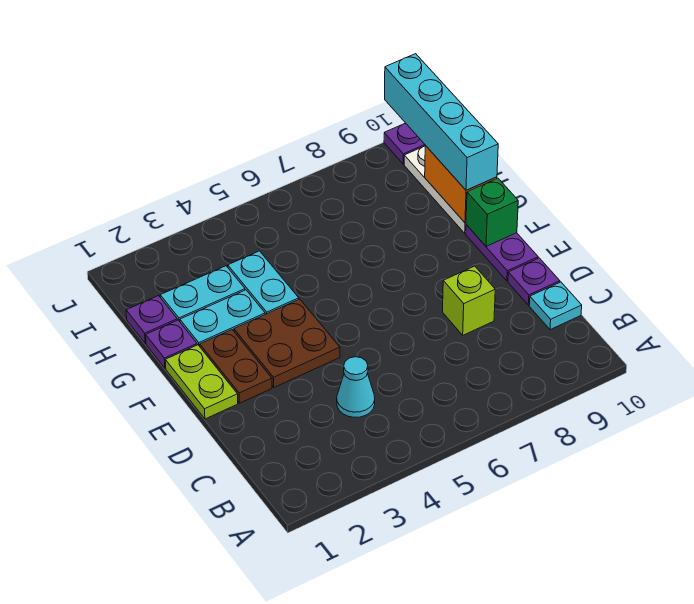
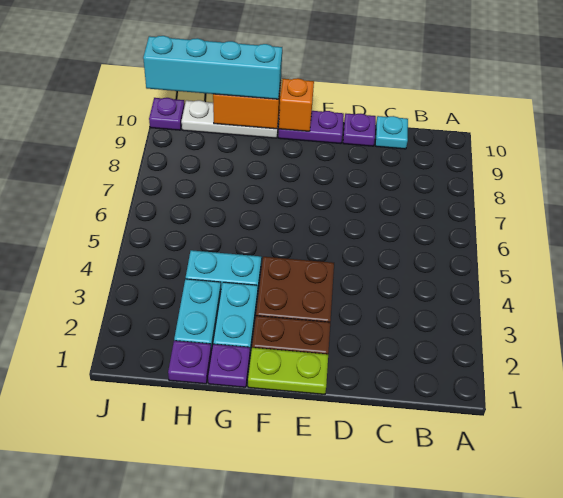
cyan cone C4 level 1 -> none
lime brick D8 level 1 -> none
green brick F10 level 2 -> orange brick F10 level 2

